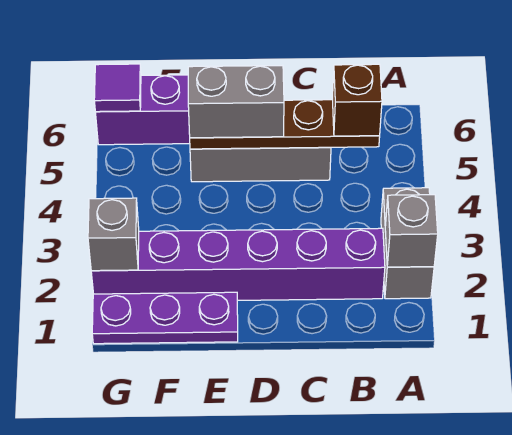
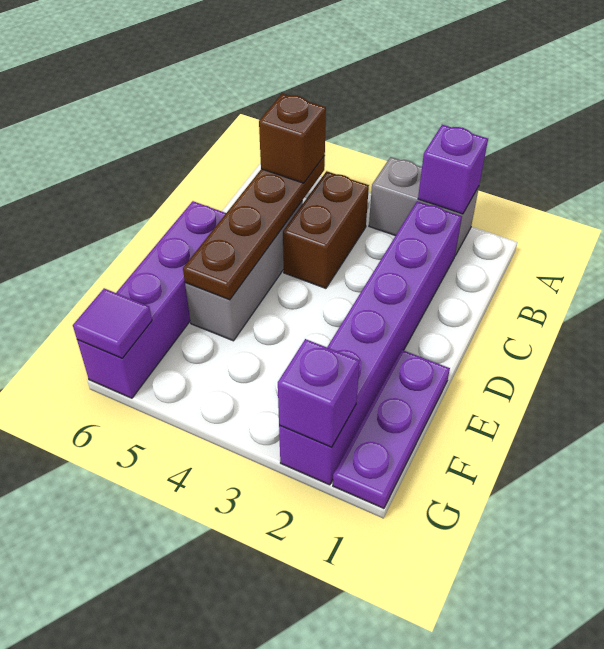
grey brick A2 level 2 -> purple brick A2 level 2
none -> brown brick B4:C4 level 1
grey brick D5:E5 level 3 -> none
grey brick G2 level 2 -> purple brick G2 level 2

